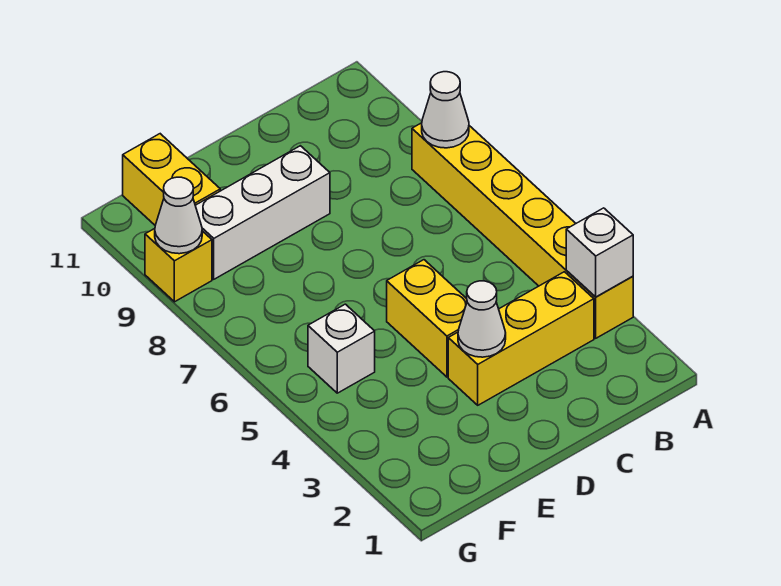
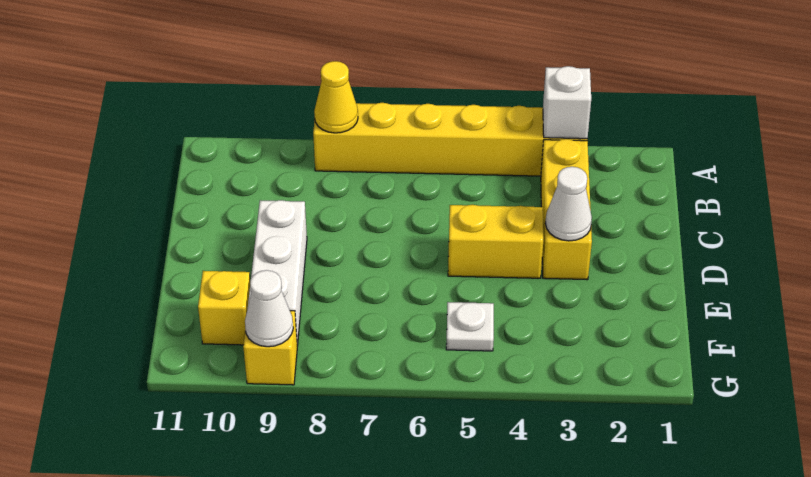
white cone A8 level 2 -> yellow cone A8 level 2
white brick F5 level 1 -> white plate F5 level 1
yellow brick F10:F11 level 1 -> yellow brick F10 level 1

